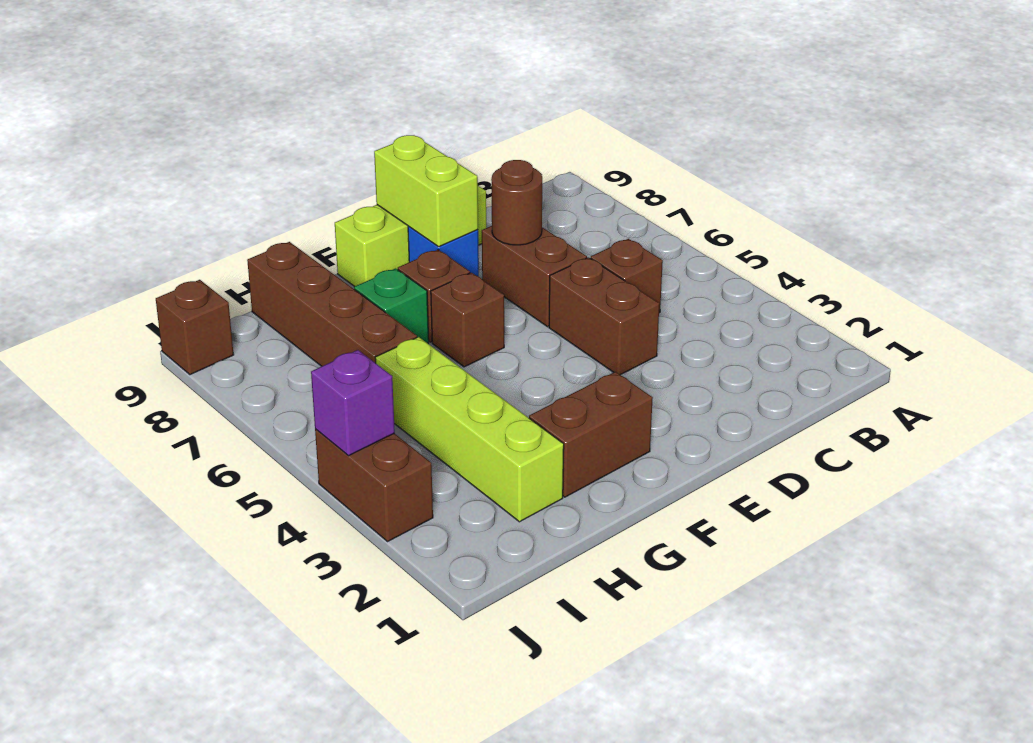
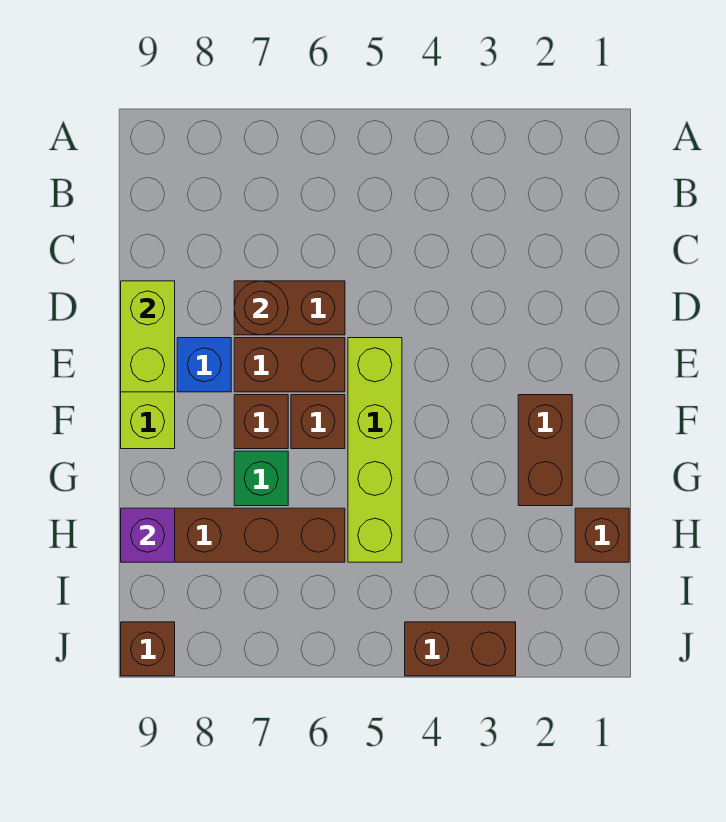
brown brick C5 level 1 -> brown brick H1 level 1
brown brick D4:D5 level 1 -> brown brick E6:E7 level 1
lime brick E8:E9 level 2 -> lime brick D9:E9 level 2
lime brick H2:H5 level 1 -> lime brick E5:H5 level 1
purple brick J4 level 2 -> purple brick H9 level 2

